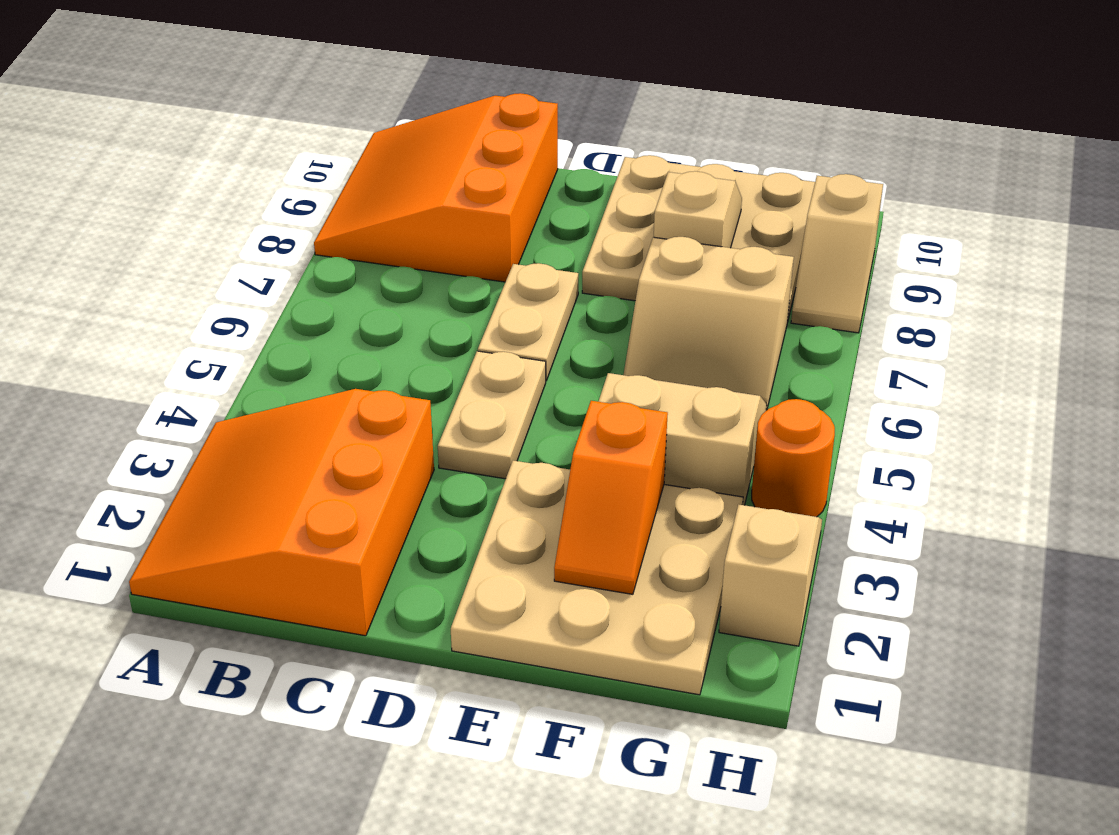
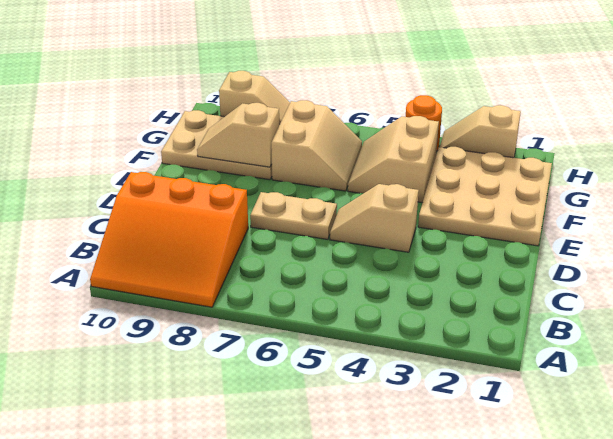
orange slope A1:C3 level 1 top C -> none
tan plate D4:D5 level 1 -> tan slope D4:D5 level 1 top 4
tan plate E8:G10 level 1 -> tan plate F8:G10 level 1
orange slope F2:F3 level 2 top 3 -> none

